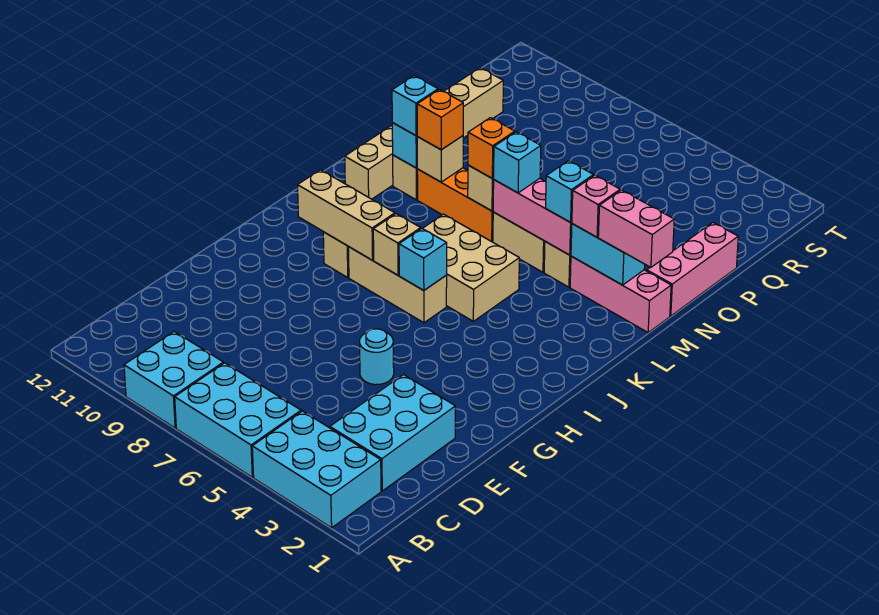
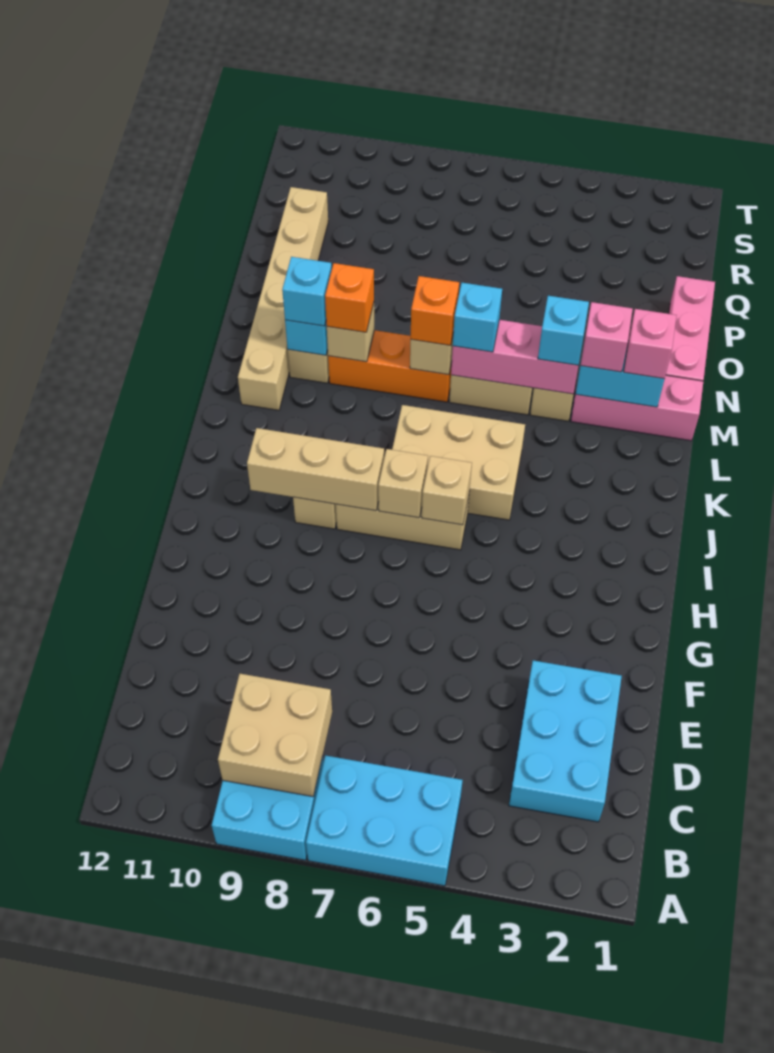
cyan brick A2:B4 level 1 -> none
none -> tan brick B8:C9 level 2
cyan round brick F5 level 1 -> none
cyan brick I6 level 2 -> tan brick I6 level 2
pink brick M1:M2 level 3 -> pink brick M2 level 3

